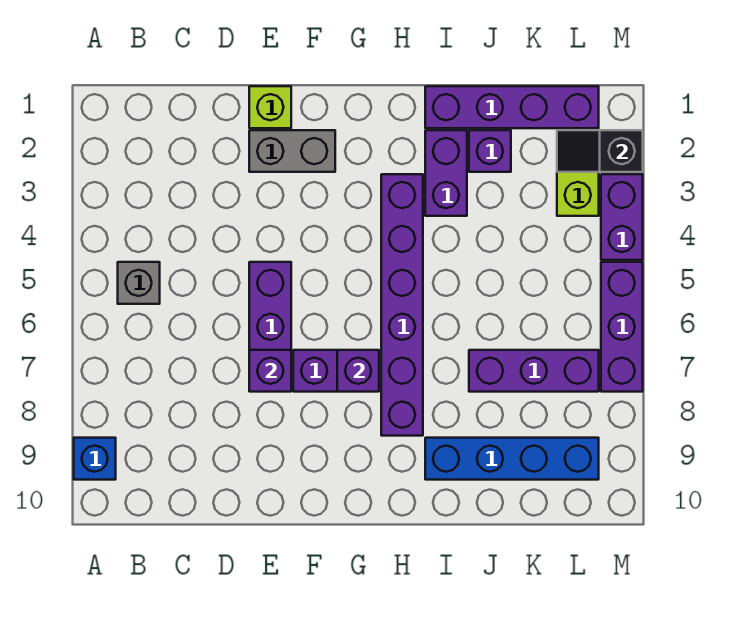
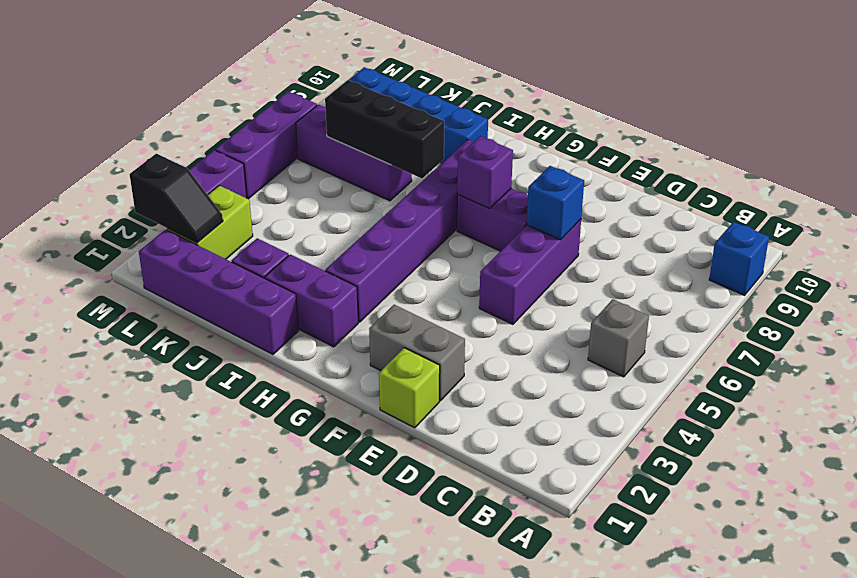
purple brick E7 level 2 -> blue brick E7 level 2
purple brick I2:I3 level 1 -> purple brick H2:I2 level 1
none -> black brick I7:K7 level 2

